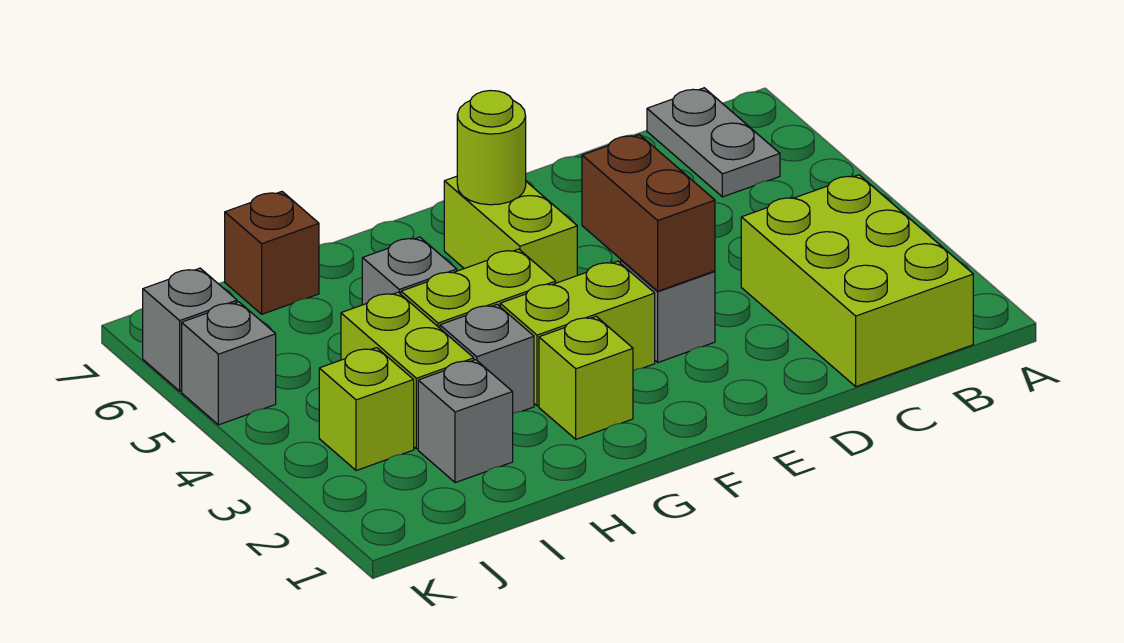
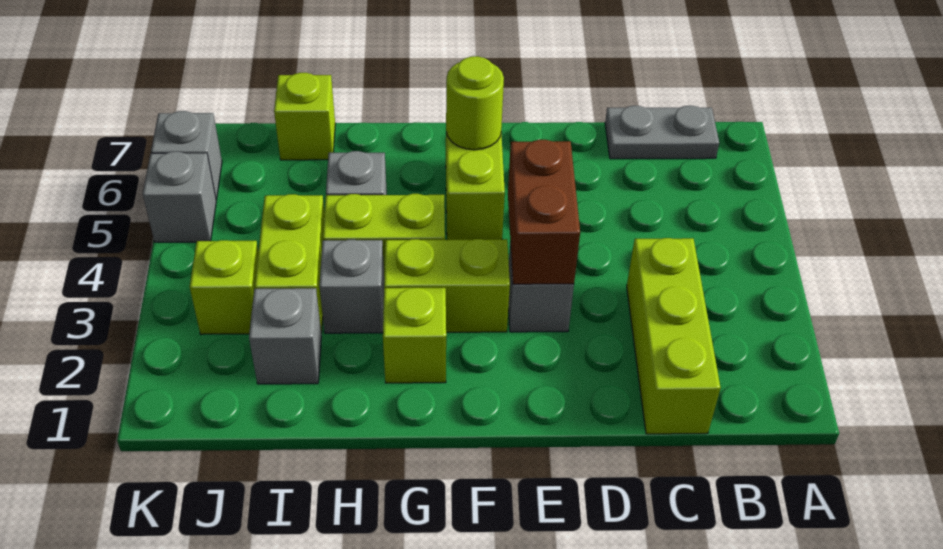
lime brick B1:C3 level 1 -> lime brick C1:C3 level 1
grey plate B6:B7 level 1 -> grey plate B7:C7 level 1
brown brick I7 level 1 -> lime brick I7 level 1

